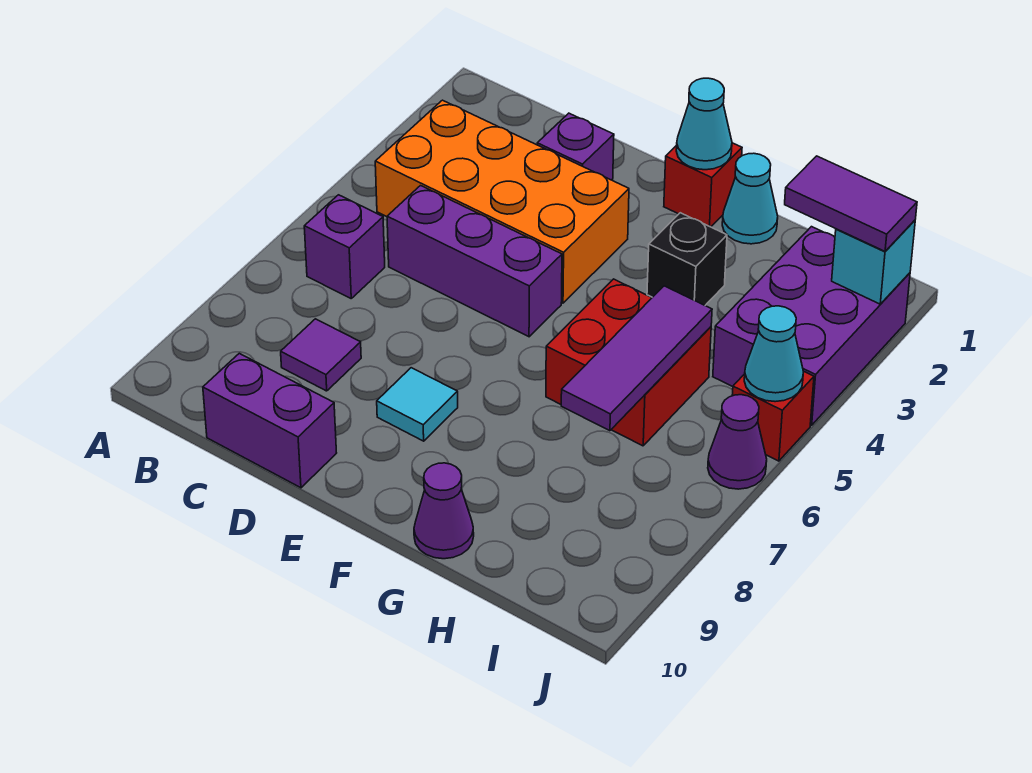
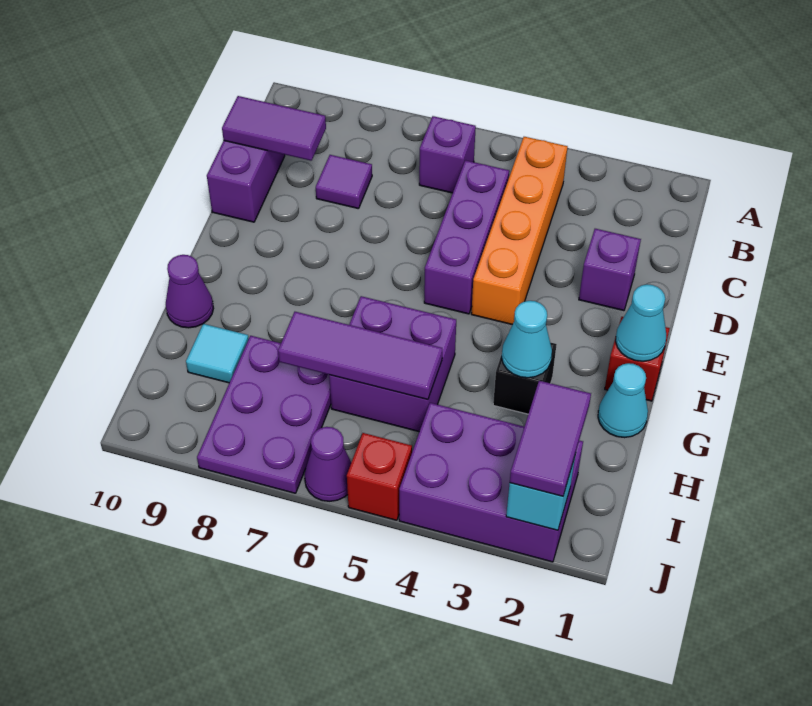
orange brick B3:E4 level 1 -> orange brick B4:E4 level 1
none -> purple tile C9:C10 level 2
cyan tile E8 level 1 -> cyan tile H9 level 1
red brick G5:H6 level 1 -> purple brick G5:H6 level 1
none -> purple plate H7:J8 level 1
cyan cone J5 level 2 -> cyan cone G3 level 2

